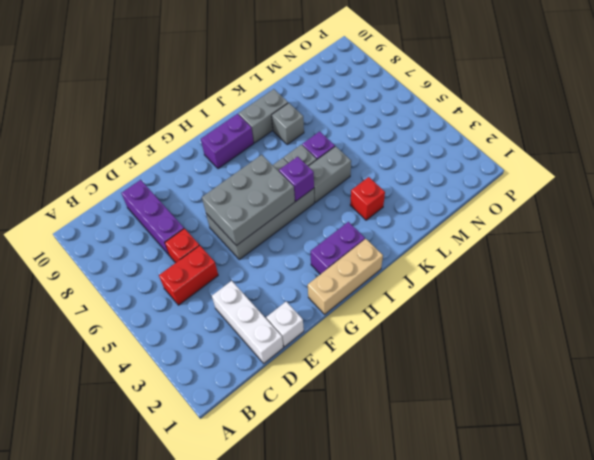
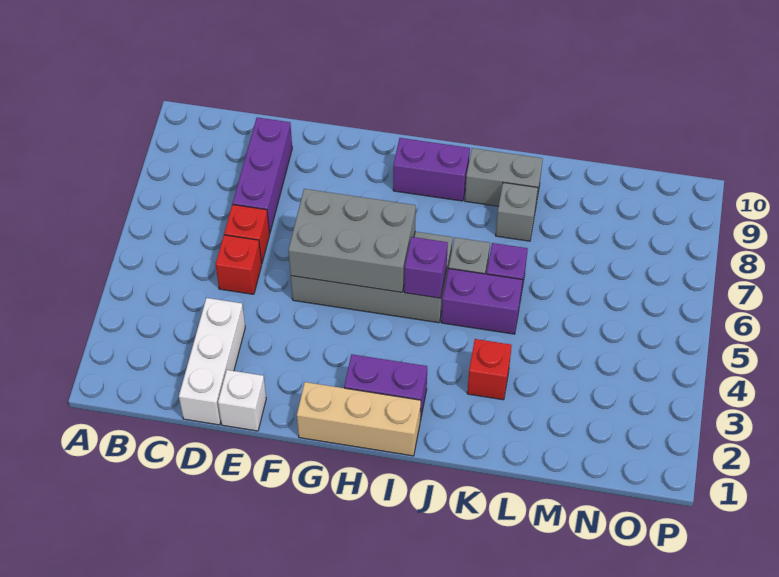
red brick C5:D5 level 1 -> red brick D5 level 1
grey brick J5:K5 level 1 -> purple brick J5:K5 level 1

